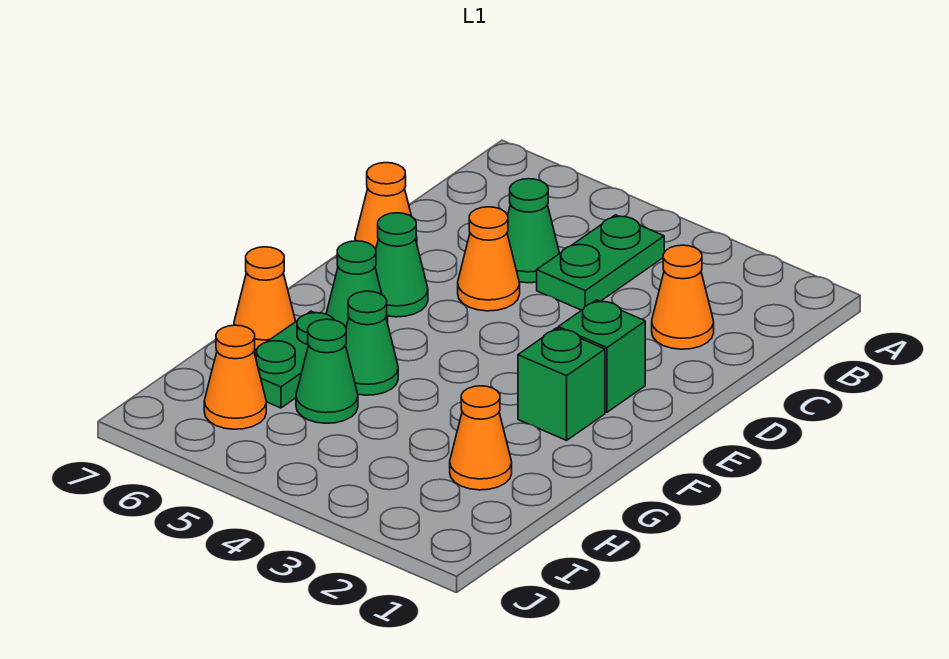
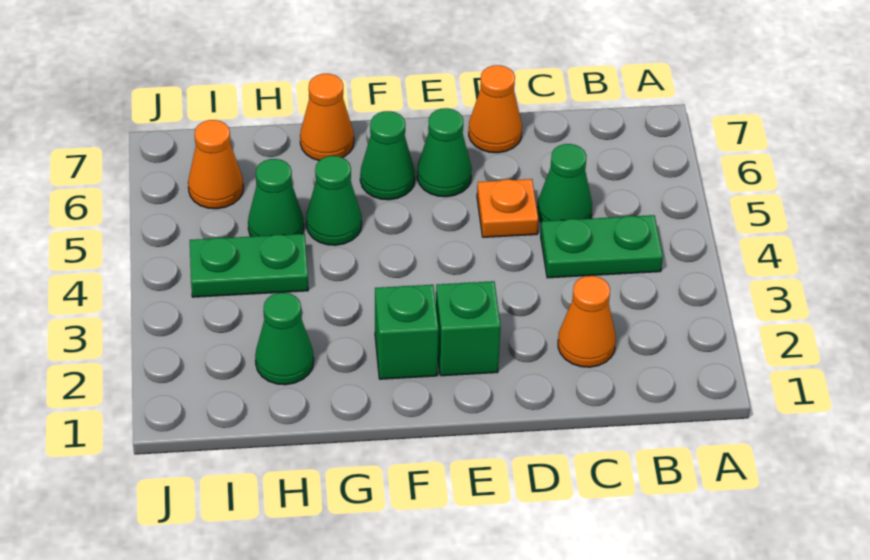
orange cone D5 level 1 -> orange plate D5 level 1
green plate G6:H6 level 1 -> green plate H4:I4 level 1
orange cone H2 level 1 -> green cone H2 level 1

